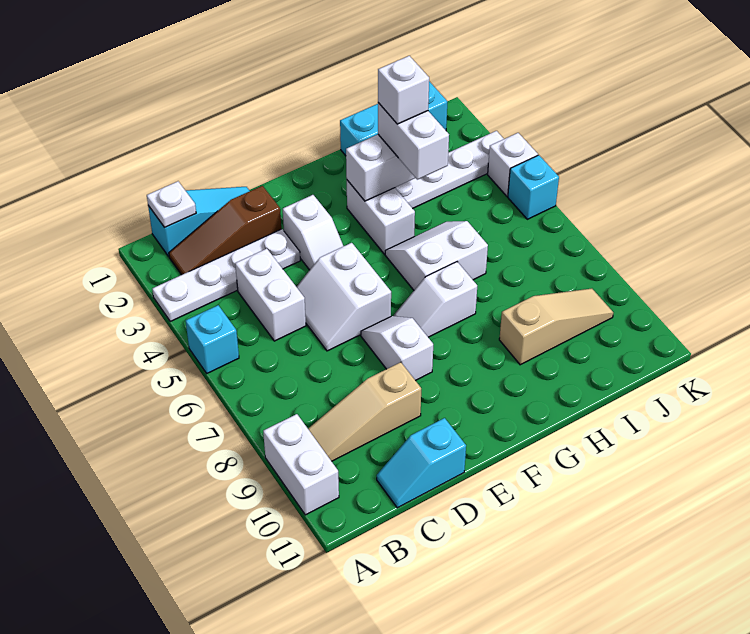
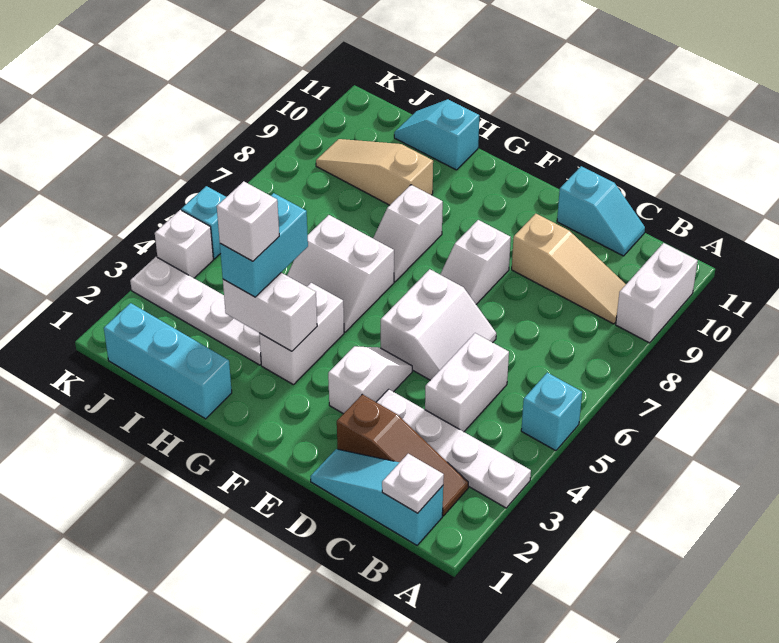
white slope F7:G7 level 1 top G -> white slope G7:G8 level 1 top 8
white brick H3:H4 level 3 -> cyan brick H3:H4 level 3
none -> cyan slope H11:I11 level 1 top H

